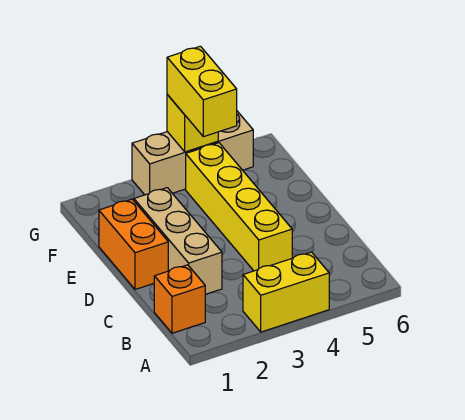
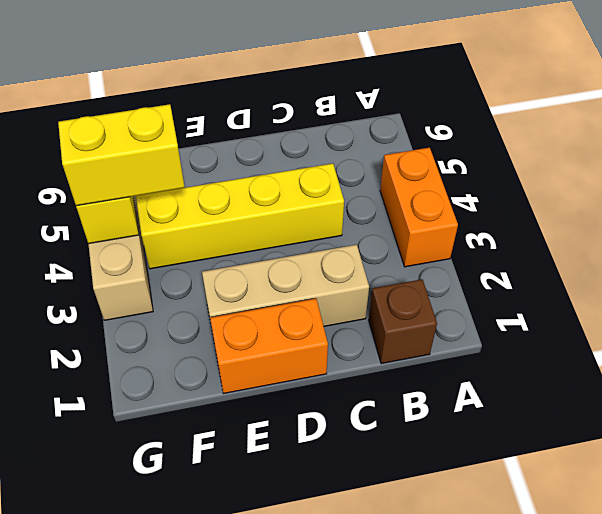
yellow brick A3:A4 level 1 -> orange brick A3:A4 level 1
orange brick B1 level 1 -> brown brick B1 level 1

